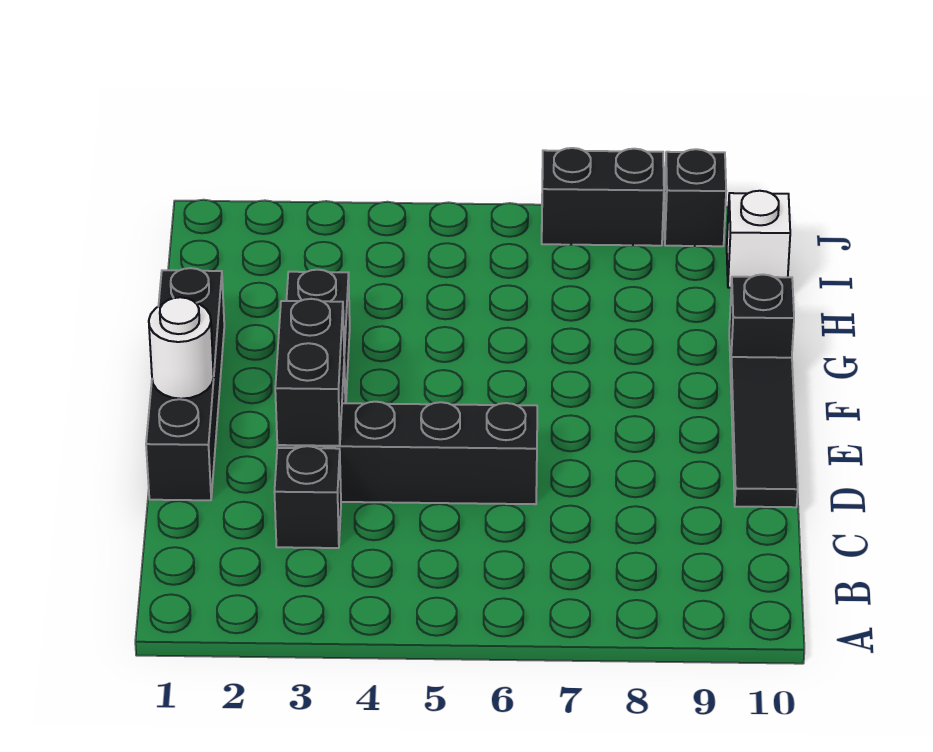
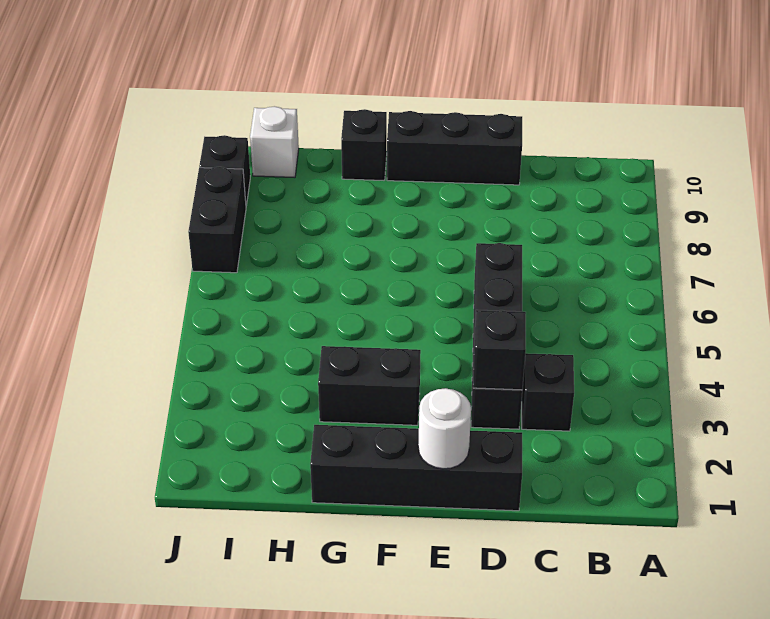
black brick D3:E3 level 2 -> black brick D3 level 2
black tile D10:F10 level 1 -> black brick D10:F10 level 1

